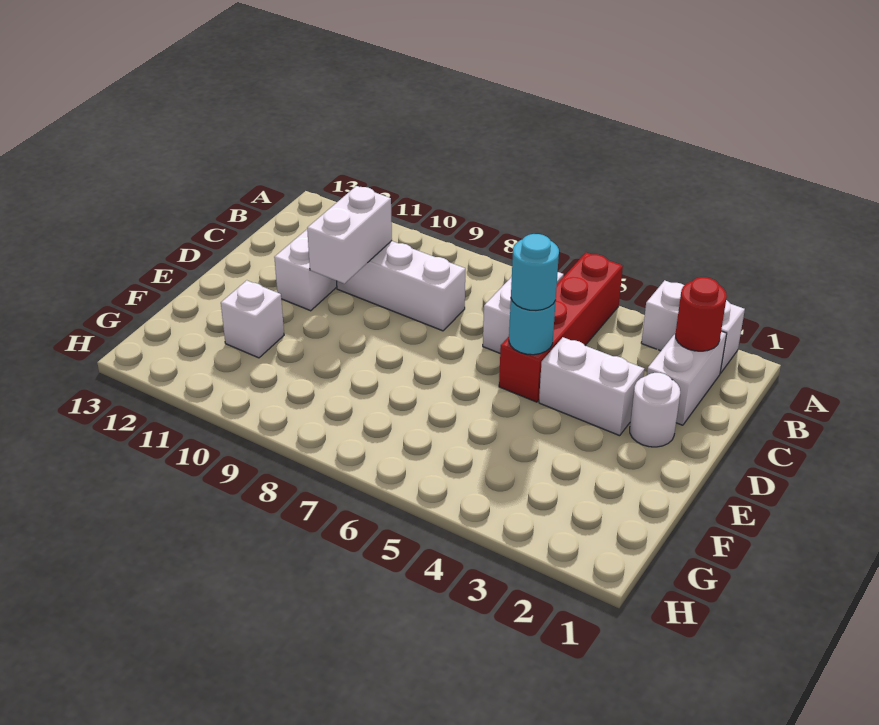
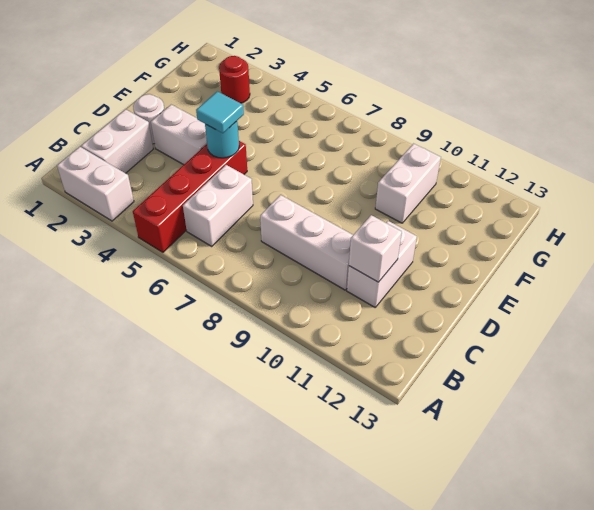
red round brick B2 level 2 -> red round brick G3 level 1
white brick C10:D10 level 2 -> white brick F10:G10 level 1
cyan round brick D5 level 3 -> cyan tile D5 level 3
white brick F11 level 1 -> white brick C11 level 2

